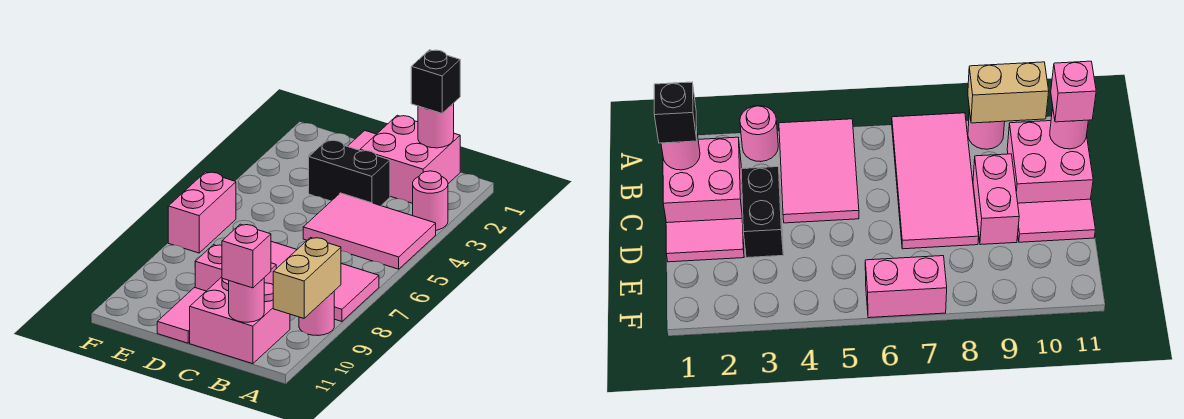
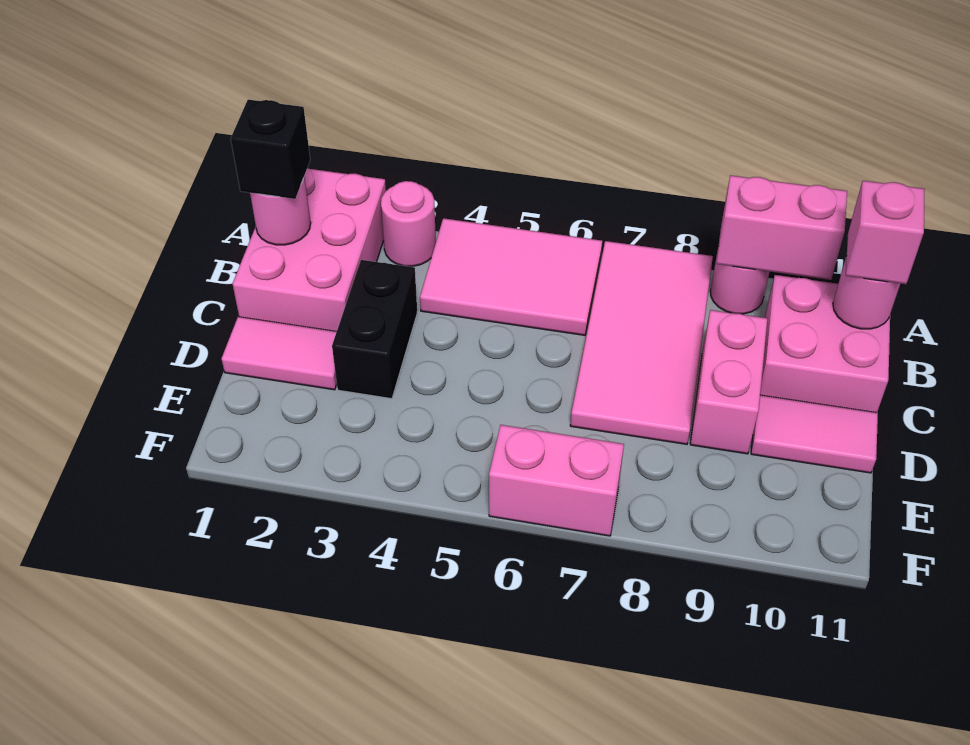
pink tile A4:C5 level 1 -> pink tile A4:B6 level 1
tan brick A9:A10 level 2 -> pink brick A9:A10 level 2
pink brick B1:C2 level 1 -> pink brick A1:C2 level 1

